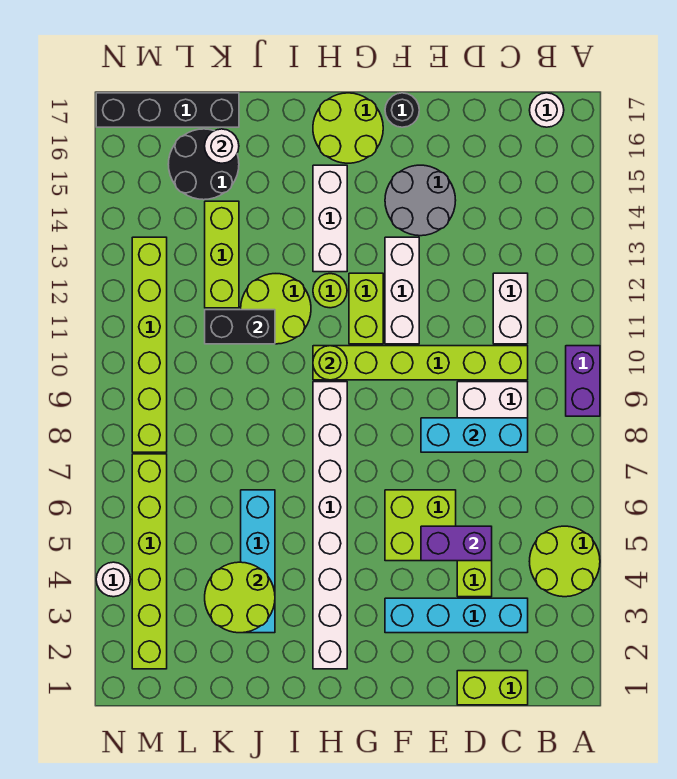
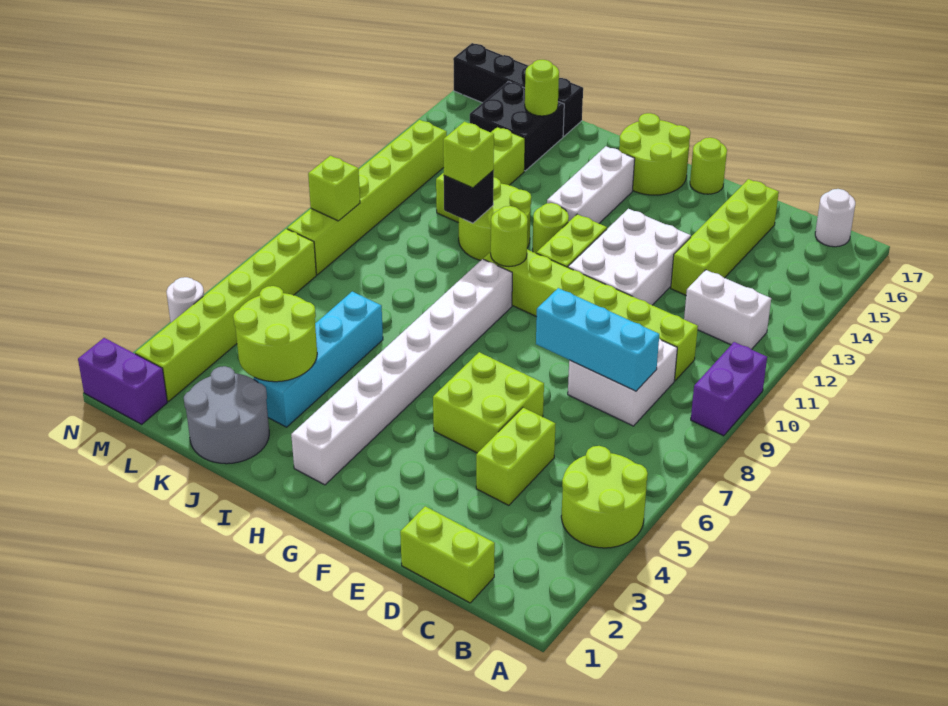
cyan brick C3:F3 level 1 -> none
white brick C11:C12 level 1 -> white brick B12:C12 level 1
purple brick D5:E5 level 2 -> purple brick M1:N1 level 1
none -> lime brick D13:D16 level 1
grey round brick E14:F15 level 1 -> grey round brick J1:K2 level 1
white brick F11:F13 level 1 -> white brick E11:F13 level 1
black round brick F17 level 1 -> lime round brick F17 level 1
black brick J11:K11 level 2 -> black brick J11 level 2
none -> lime brick J11 level 3
black round brick K15:L16 level 1 -> black brick K15:L16 level 1
white round brick K16 level 2 -> lime round brick K16 level 2
none -> lime brick M9 level 2

